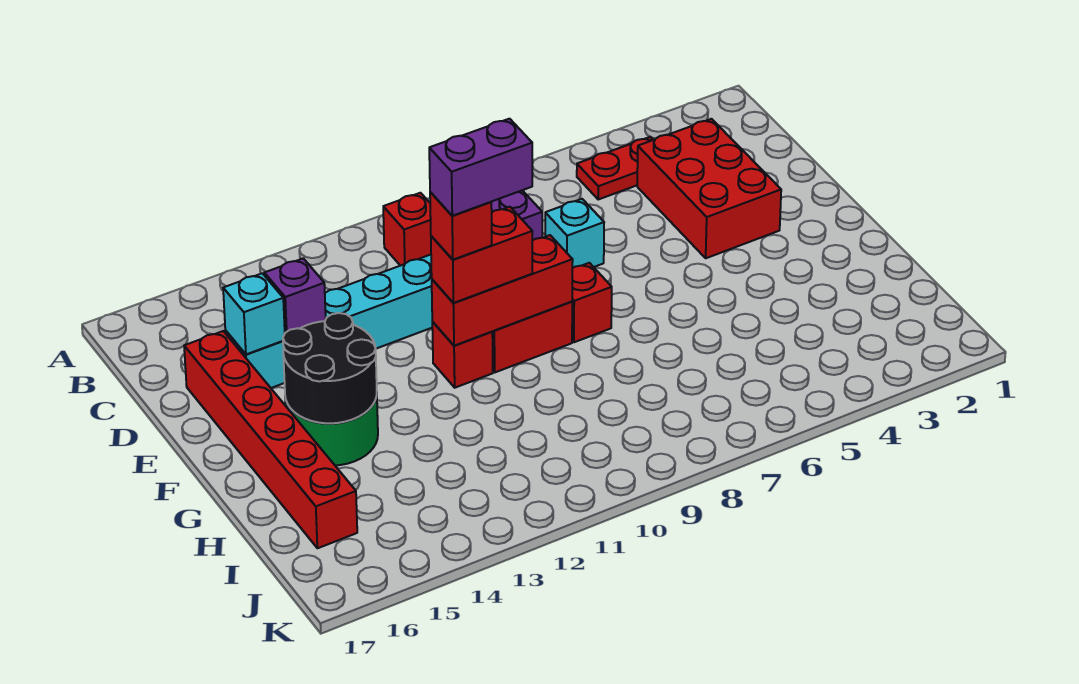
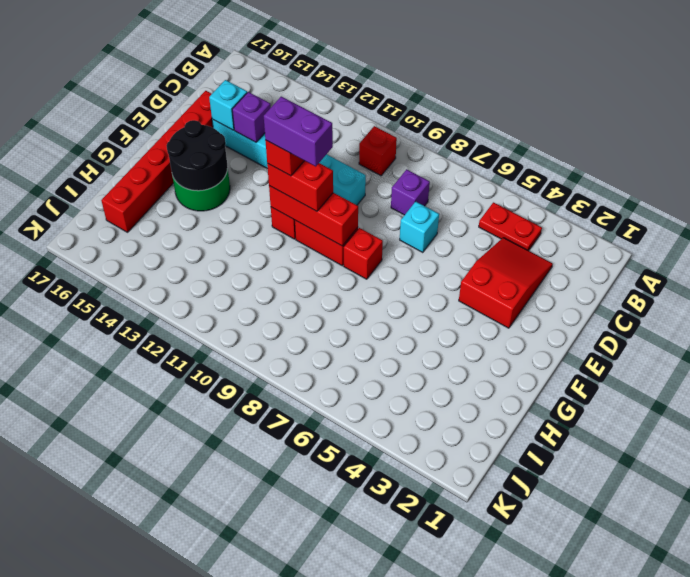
red brick C3:E4 level 1 -> red slope C3:E4 level 1 top E

